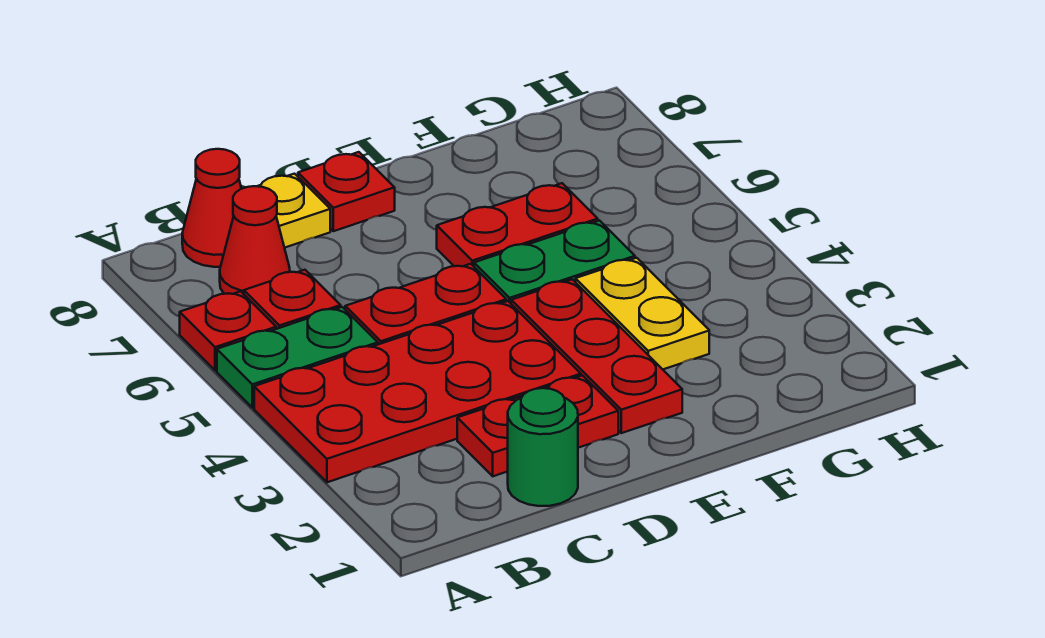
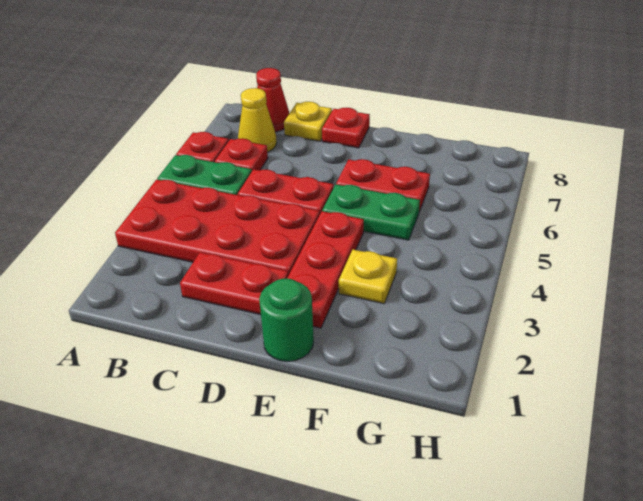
red cone B7 level 1 -> yellow cone B7 level 1
green round brick C1 level 1 -> green round brick E1 level 1
yellow plate F3:F4 level 1 -> yellow plate F3 level 1

